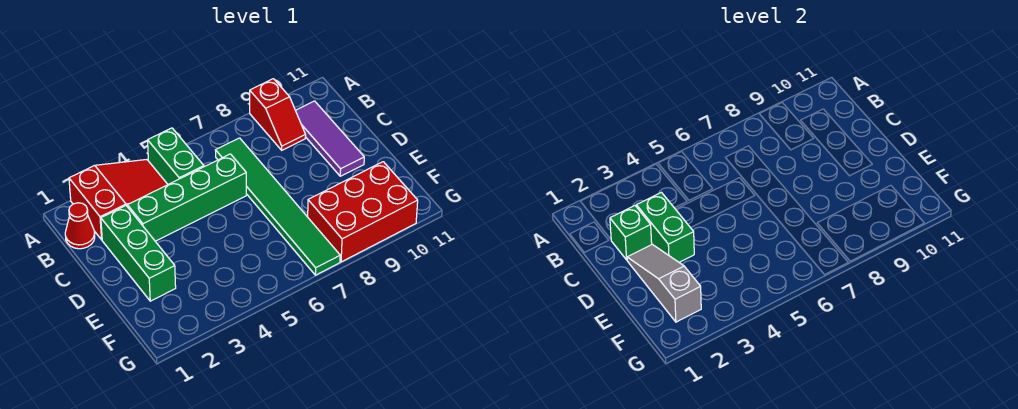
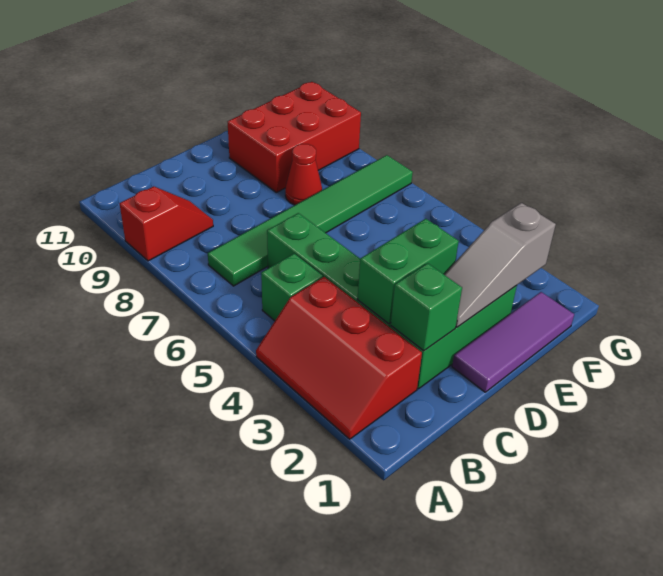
red slope A2:B4 level 1 top 2 -> red slope A2:B4 level 1 top B
green brick A5:B5 level 1 -> green brick B5 level 1
red cone B1 level 1 -> red cone E8 level 1
purple tile B10:D10 level 1 -> purple tile D1:F1 level 1
red brick F8:G10 level 1 -> red brick E9:G10 level 1

